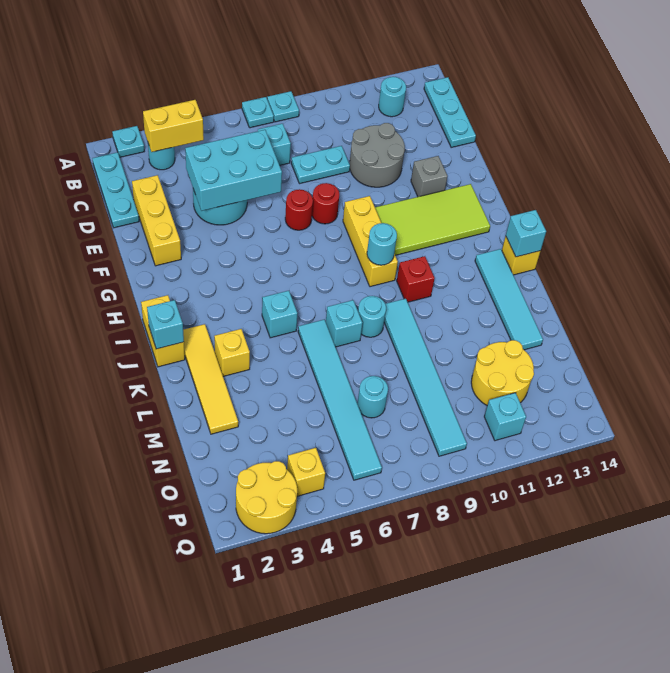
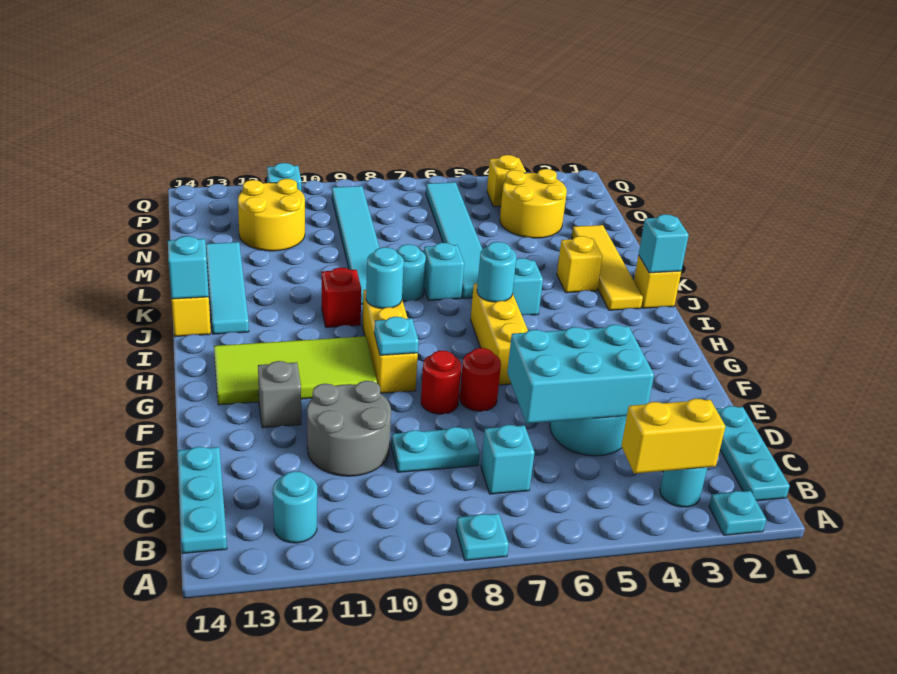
cyan plate A7 level 1 -> cyan plate G9 level 2
yellow brick D2:F2 level 1 -> yellow brick G6:I6 level 1
yellow brick I1:J1 level 1 -> yellow brick J1 level 1
cyan round brick N7 level 1 -> cyan round brick I6 level 2
yellow round brick P2:Q3 level 1 -> yellow round brick N3:O4 level 1

